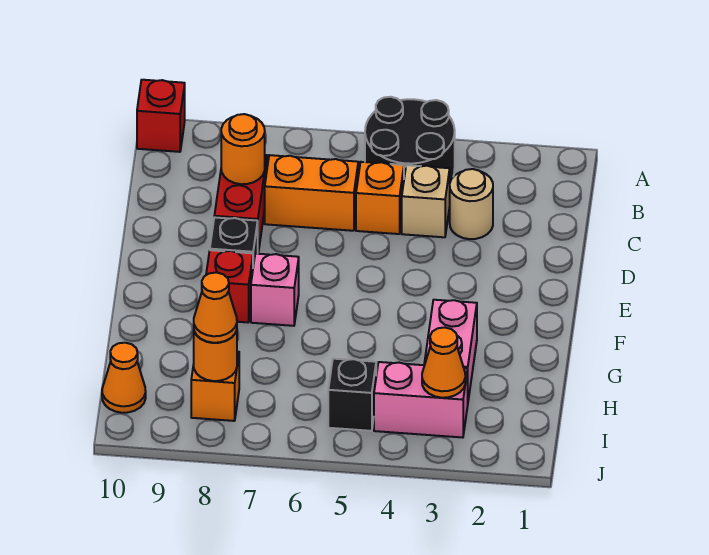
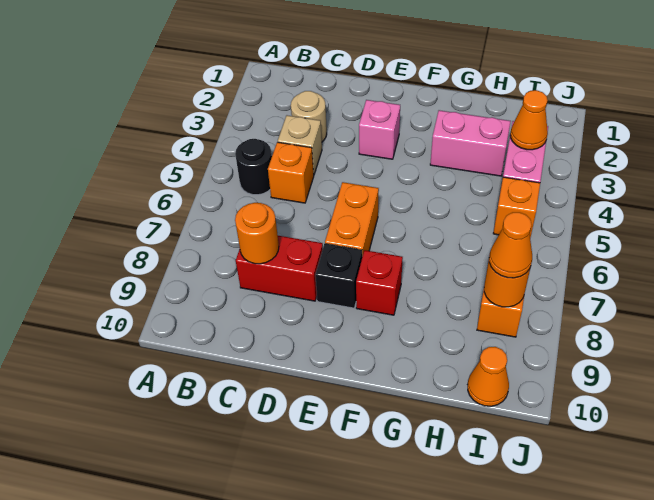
black round brick A4:B5 level 1 -> black round brick B5 level 1
red brick A10 level 1 -> none
orange brick C6:C7 level 1 -> orange brick E6:E7 level 1
pink brick F7 level 1 -> pink brick E3 level 1
black brick I5 level 1 -> orange brick I5 level 1

